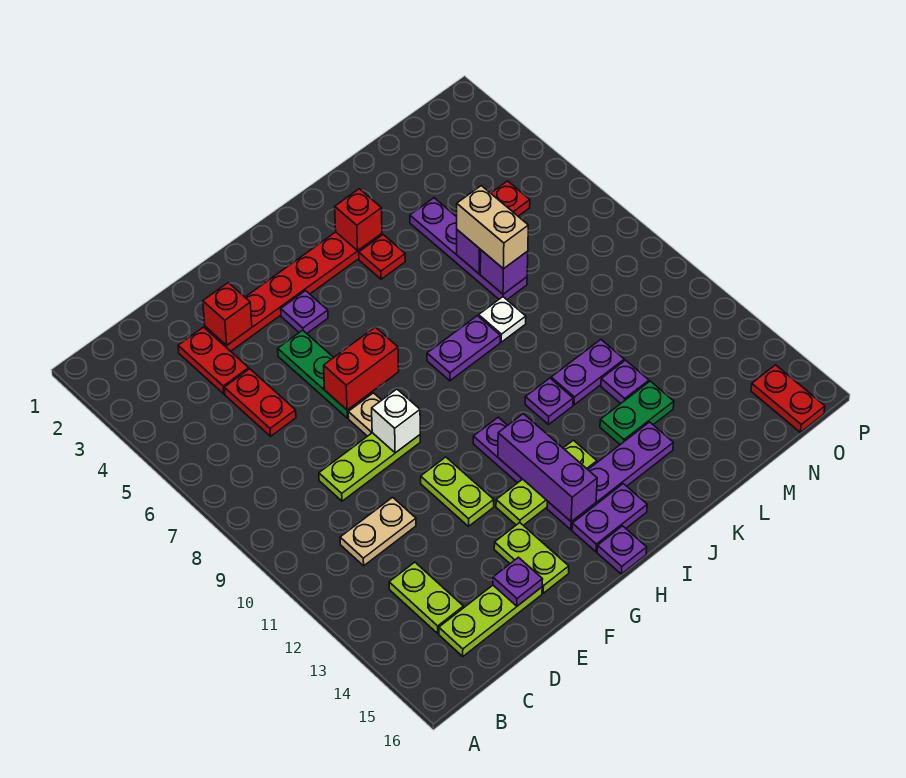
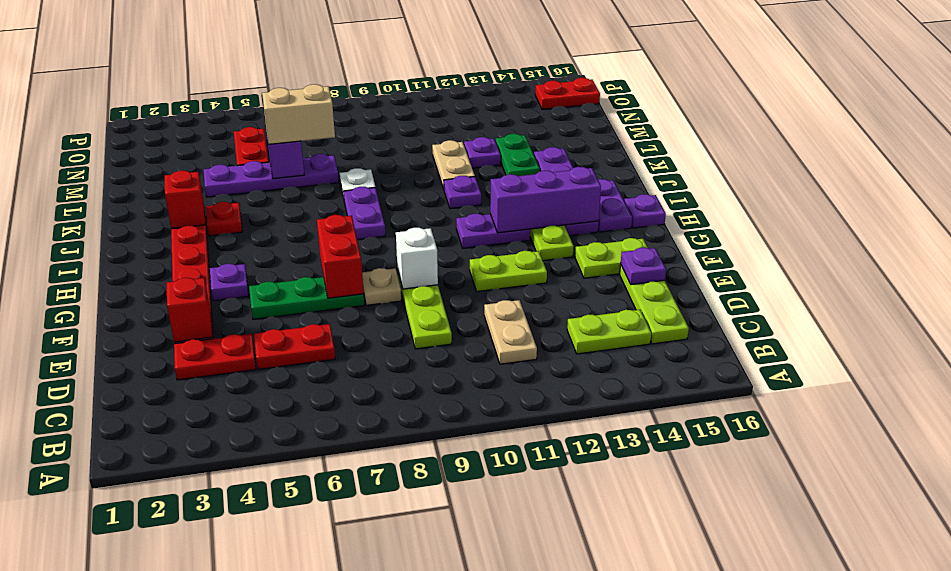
purple plate K11:L11 level 1 -> tan plate K11:L11 level 1
purple brick L7 level 2 -> none

